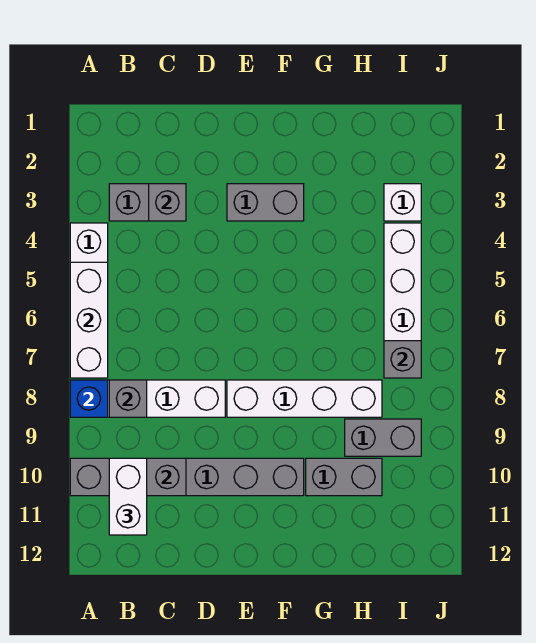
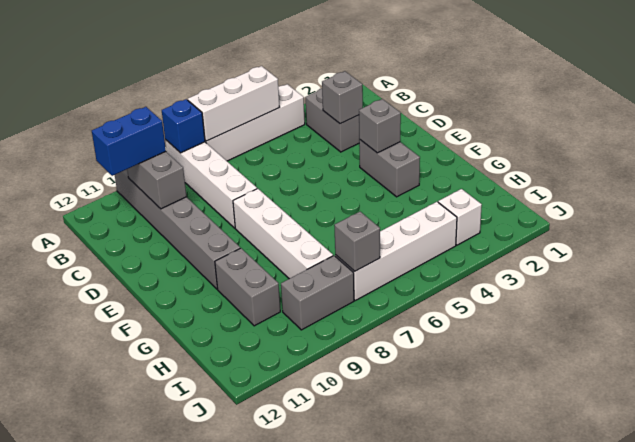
grey brick B8 level 2 -> grey brick E3 level 2
white brick B10:B11 level 3 -> blue brick B10:B11 level 3
grey brick H9:I9 level 1 -> grey brick I8:I9 level 1

